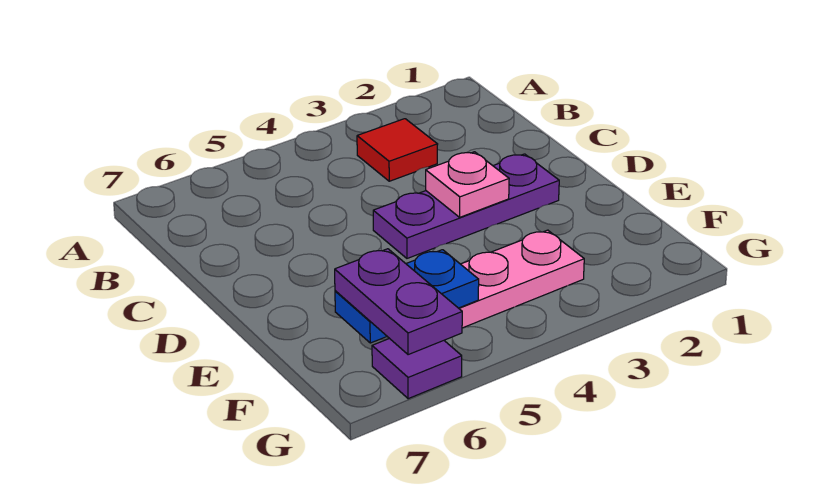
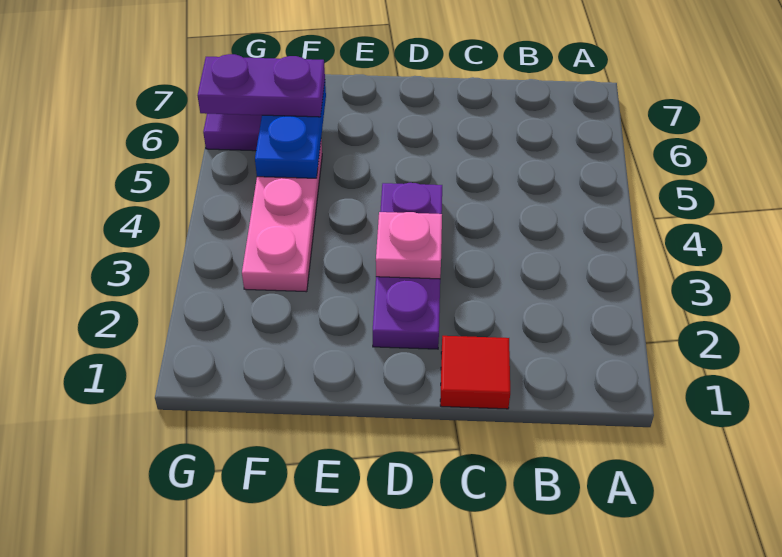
red tile B3 level 1 -> red tile C1 level 1

